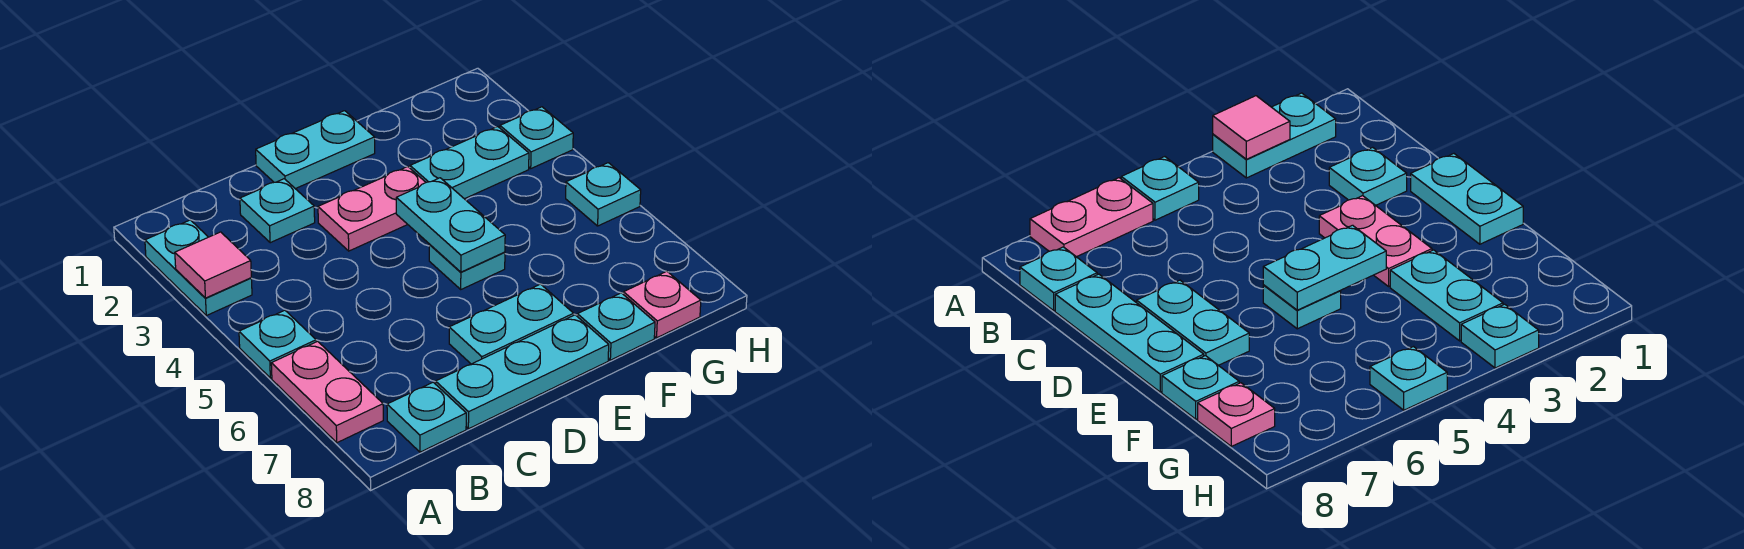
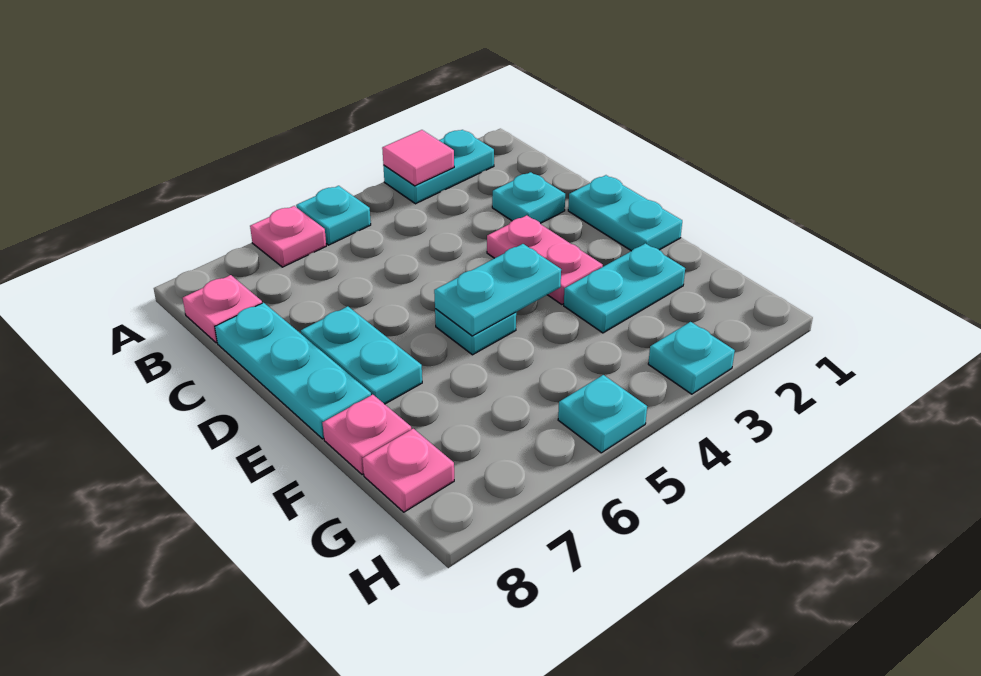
pink plate A6:A7 level 1 -> pink plate A6 level 1
cyan plate B8 level 1 -> pink plate B8 level 1
cyan plate F3:G3 level 1 -> cyan plate F2:F3 level 1
cyan plate F8 level 1 -> pink plate F8 level 1

